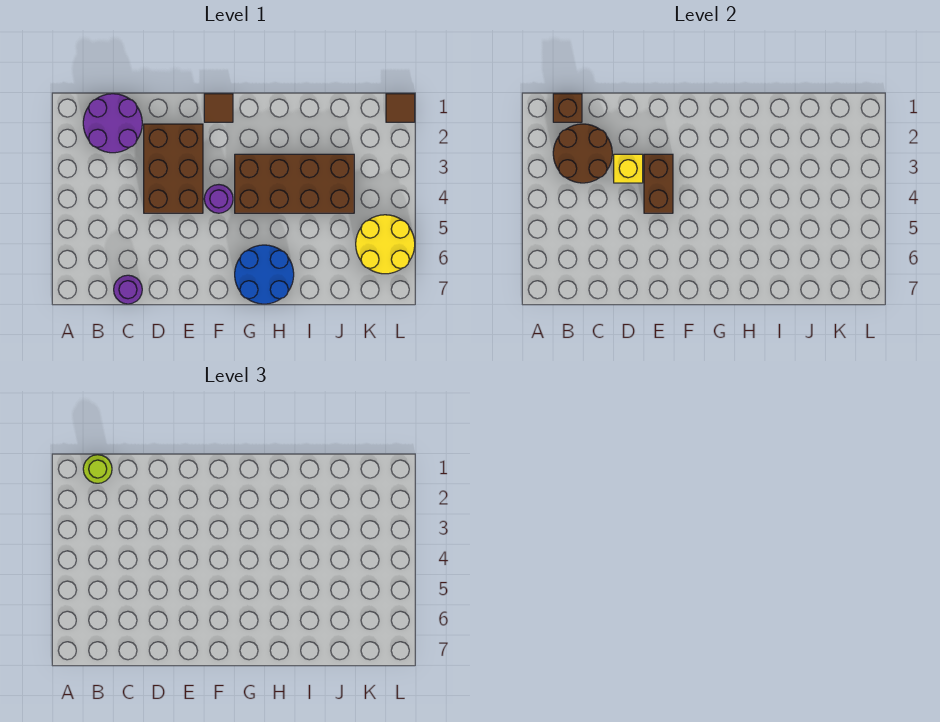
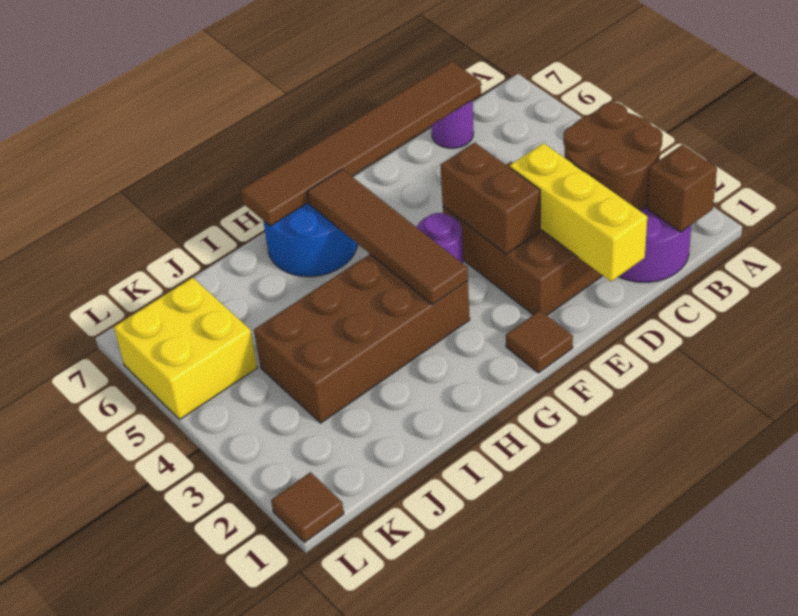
lime round brick B1 level 3 -> none
none -> brown tile C7:H7 level 2
yellow brick D3 level 2 -> yellow brick D1:D3 level 2
none -> brown tile G3:G6 level 2
yellow round brick K5:L6 level 1 -> yellow brick K5:L6 level 1

